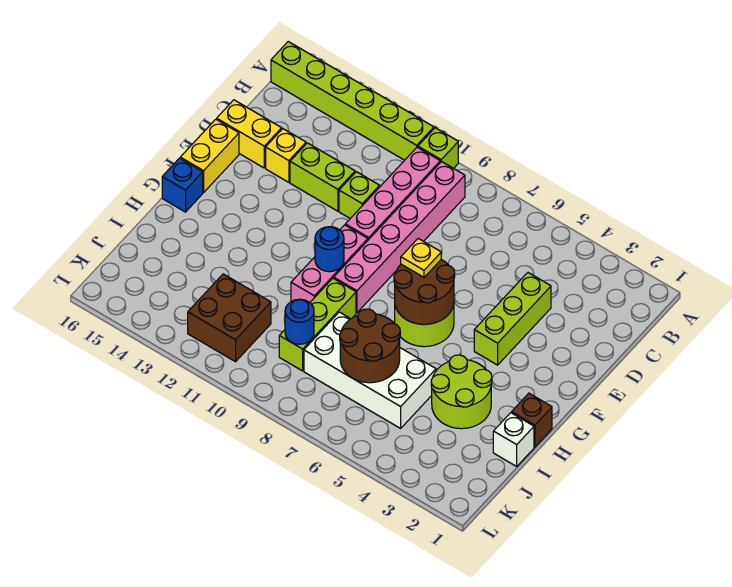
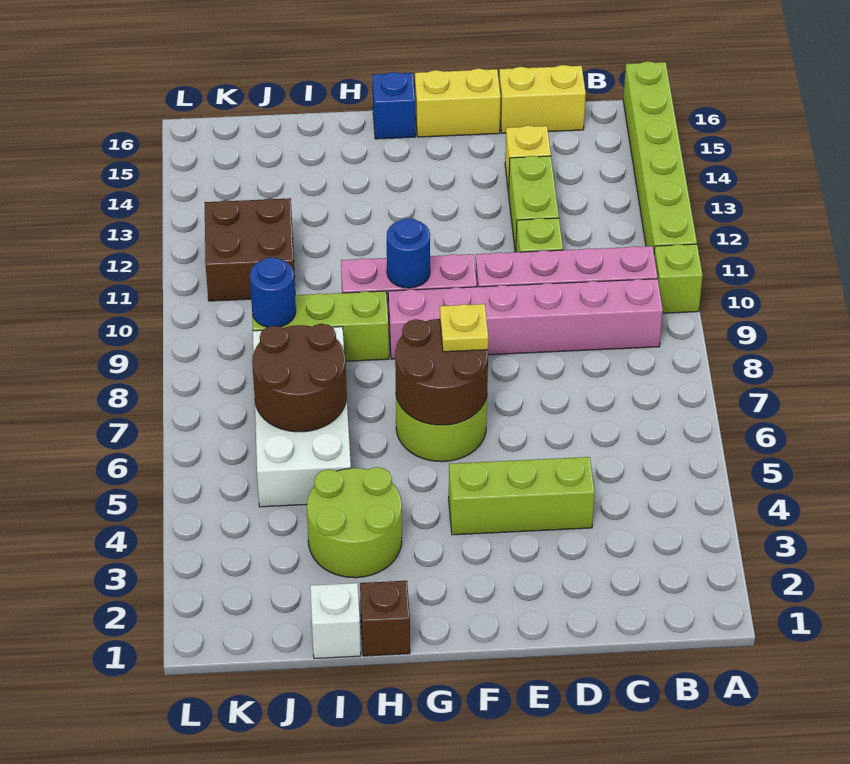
yellow brick D15:D16 level 1 -> yellow brick C16:D16 level 1

